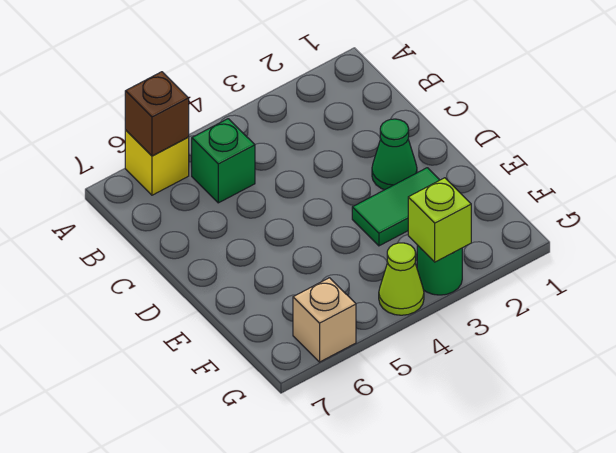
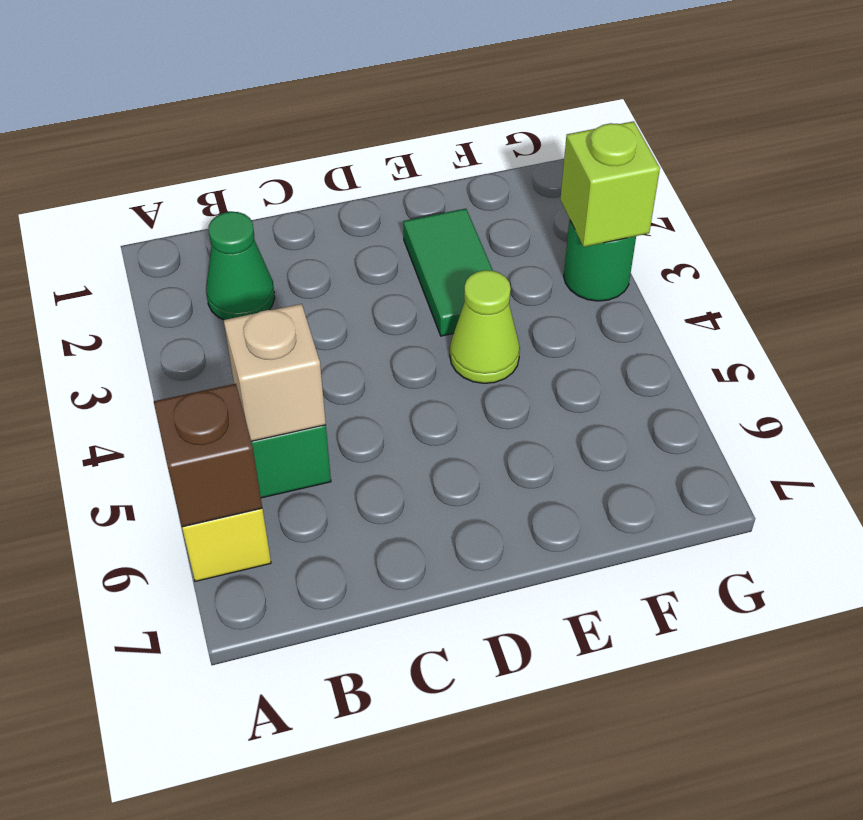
green cone D2 level 1 -> green cone B2 level 1
lime cone G4 level 1 -> lime cone E4 level 1
tan brick G6 level 1 -> tan brick B5 level 2

